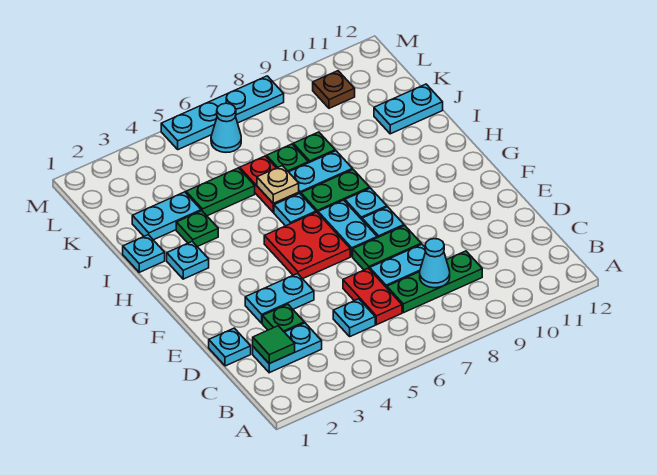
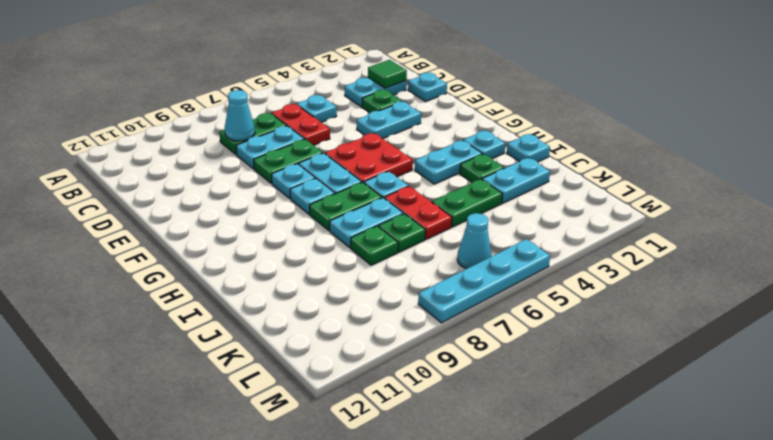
green plate C7:C9 level 1 -> green plate C7:C8 level 1
tan plate I6 level 2 -> none
cyan plate J11:J12 level 1 -> cyan plate H3:H4 level 1
brown plate L10 level 1 -> none

